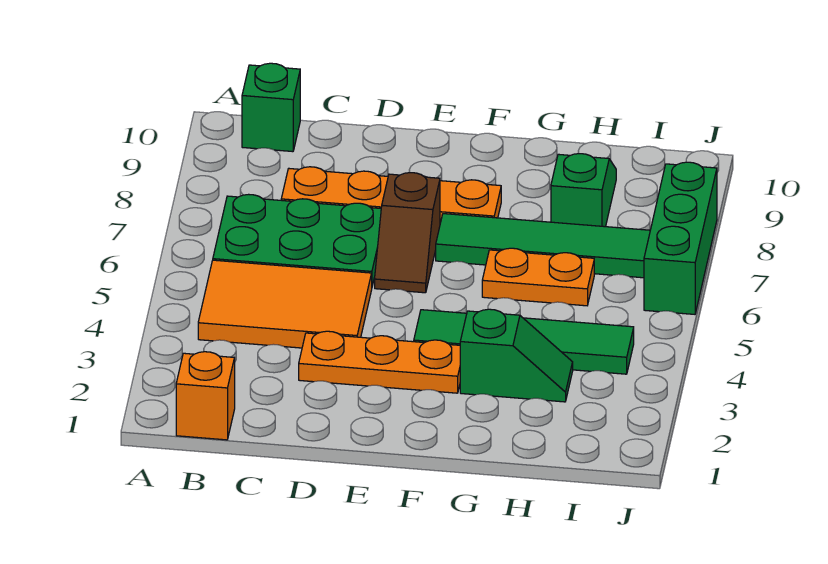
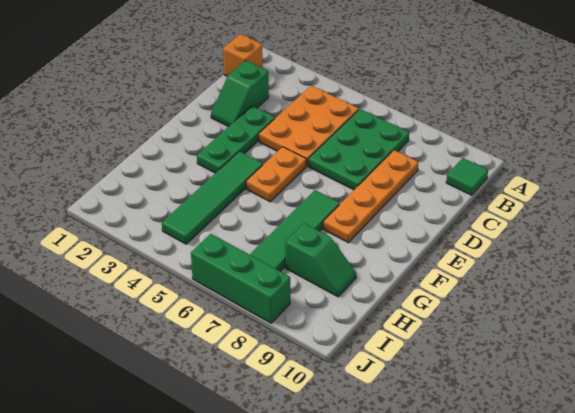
orange tile B4:D5 level 1 -> orange plate B4:D5 level 1
green brick B10 level 1 -> green tile B10 level 1
orange plate D3:F3 level 1 -> green plate D3:F3 level 1
brown slope E6:E7 level 1 top 7 -> none
green slope G3:H3 level 1 top G -> green slope C2:D2 level 1 top C
orange plate G6:H6 level 1 -> orange plate E5:F5 level 1

